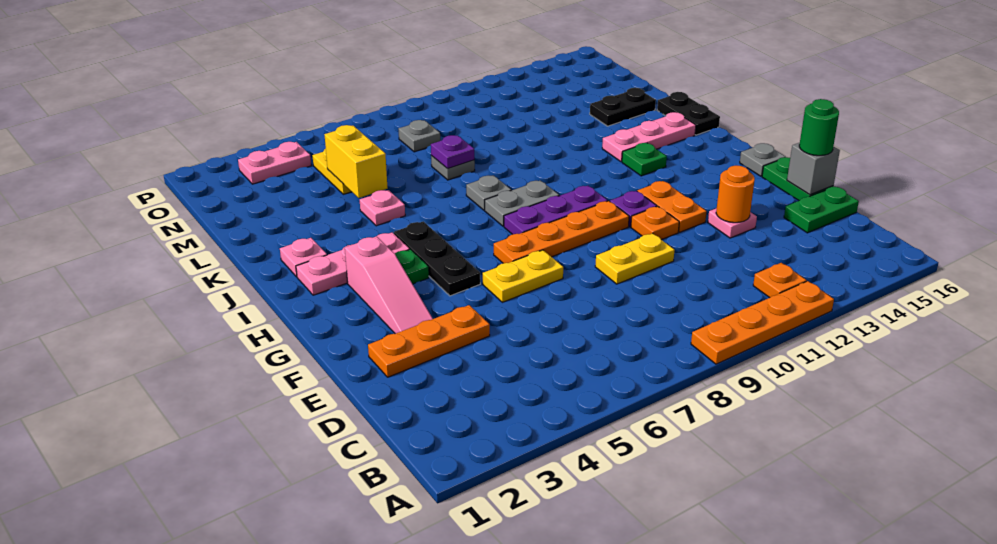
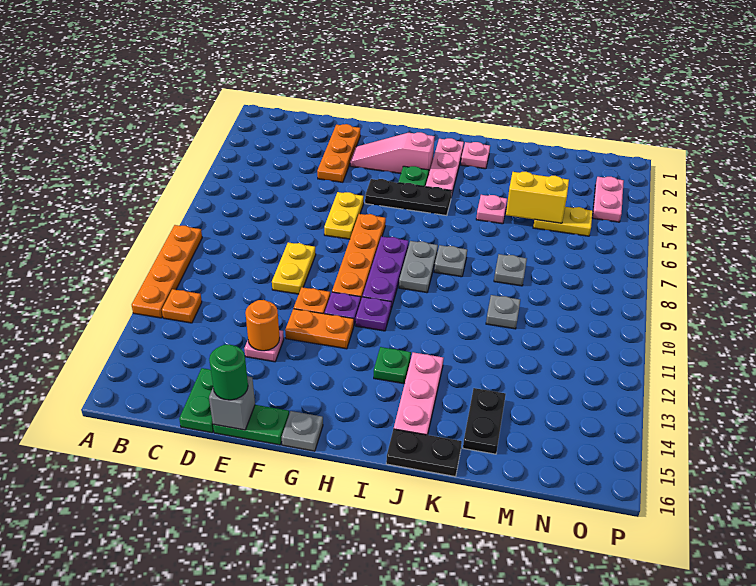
purple plate L8 level 2 -> purple plate H11 level 1
grey plate N8 level 1 -> grey plate L10 level 1

